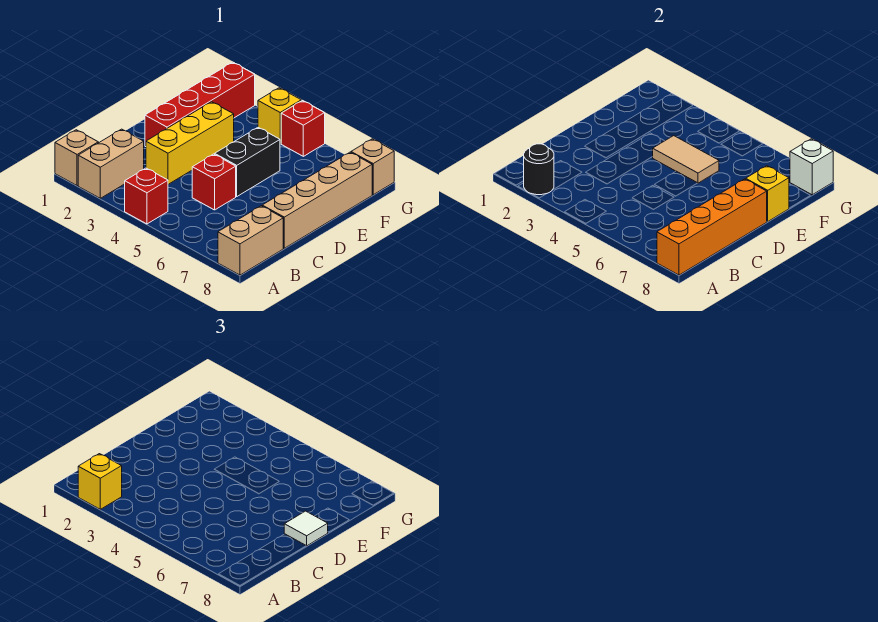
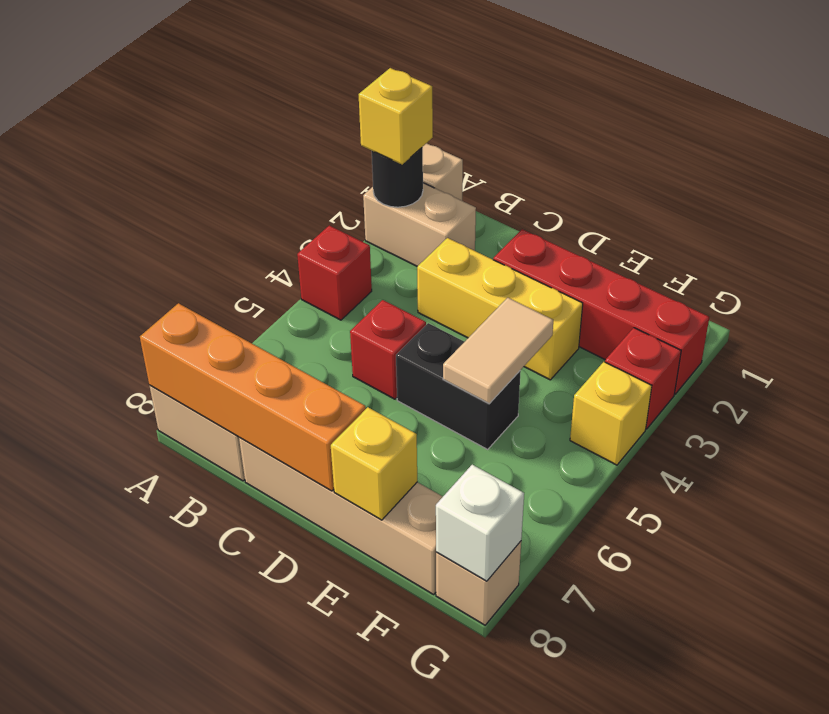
white tile D8 level 3 -> none
red brick G5 level 1 -> red brick G3 level 1

